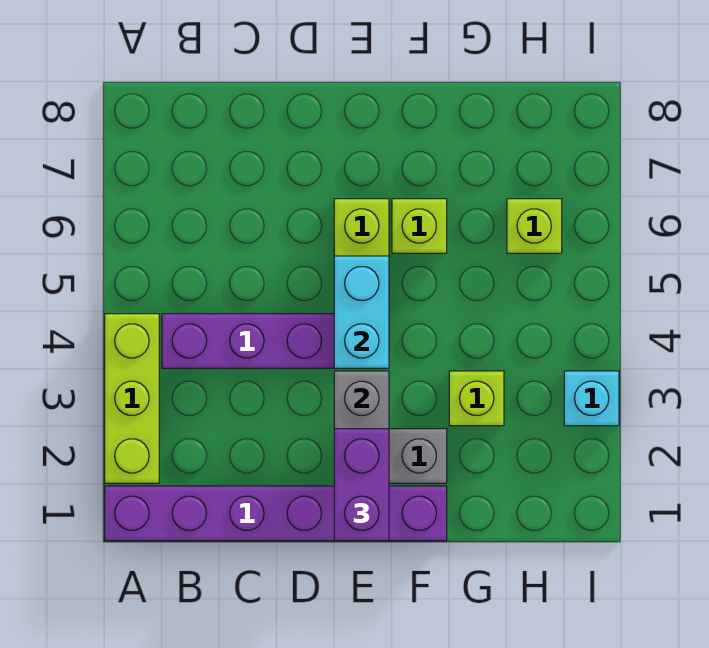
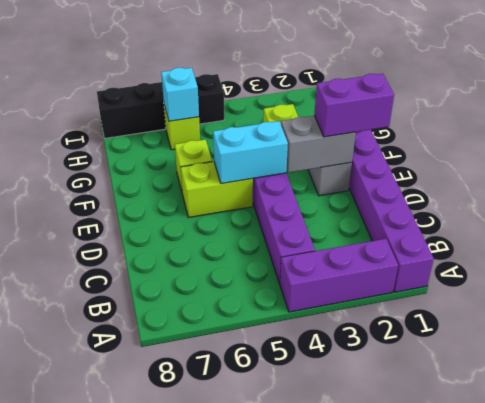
lime brick A2:A4 level 1 -> purple brick A2:A4 level 1
cyan brick I3 level 1 -> cyan brick H6 level 2
none -> black brick I5:I8 level 1

